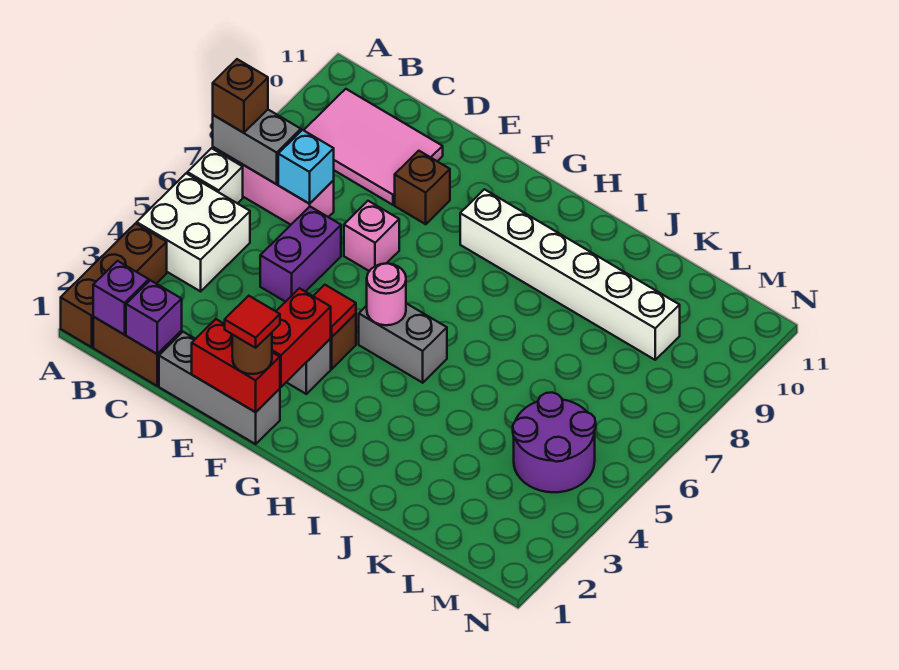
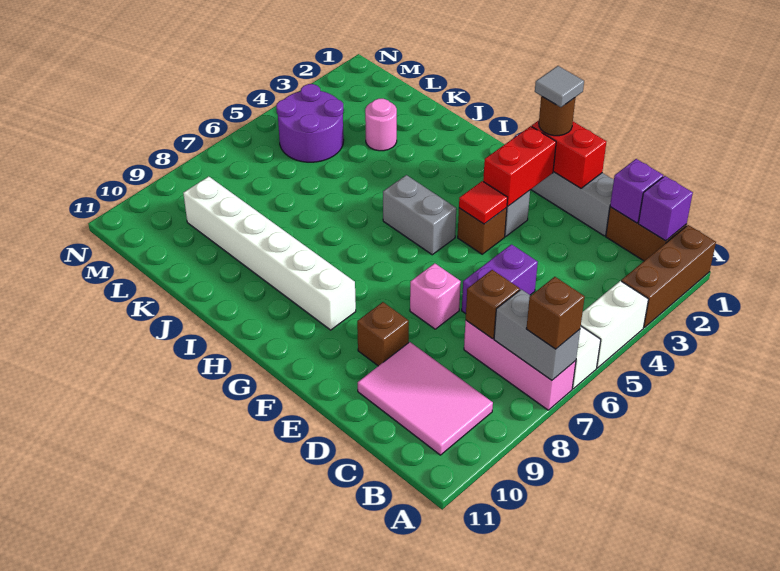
white brick A4:B5 level 1 -> white brick A4:A5 level 1
cyan brick C7 level 2 -> brown brick C7 level 2
red tile F1 level 4 -> grey tile F1 level 4
pink round brick G5 level 2 -> pink round brick K3 level 1

